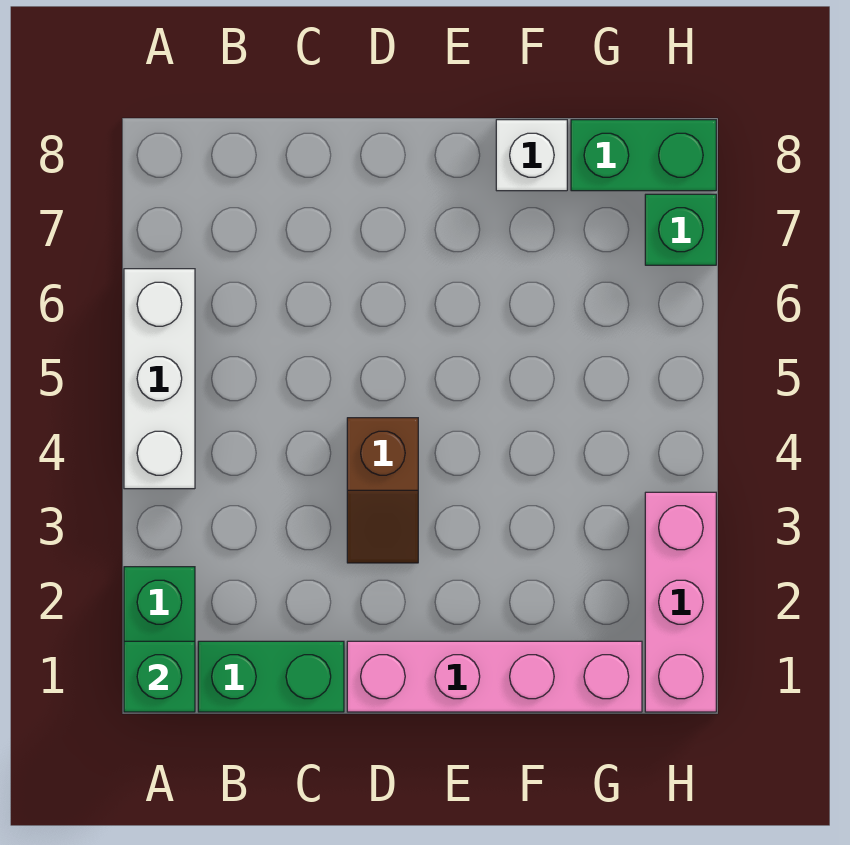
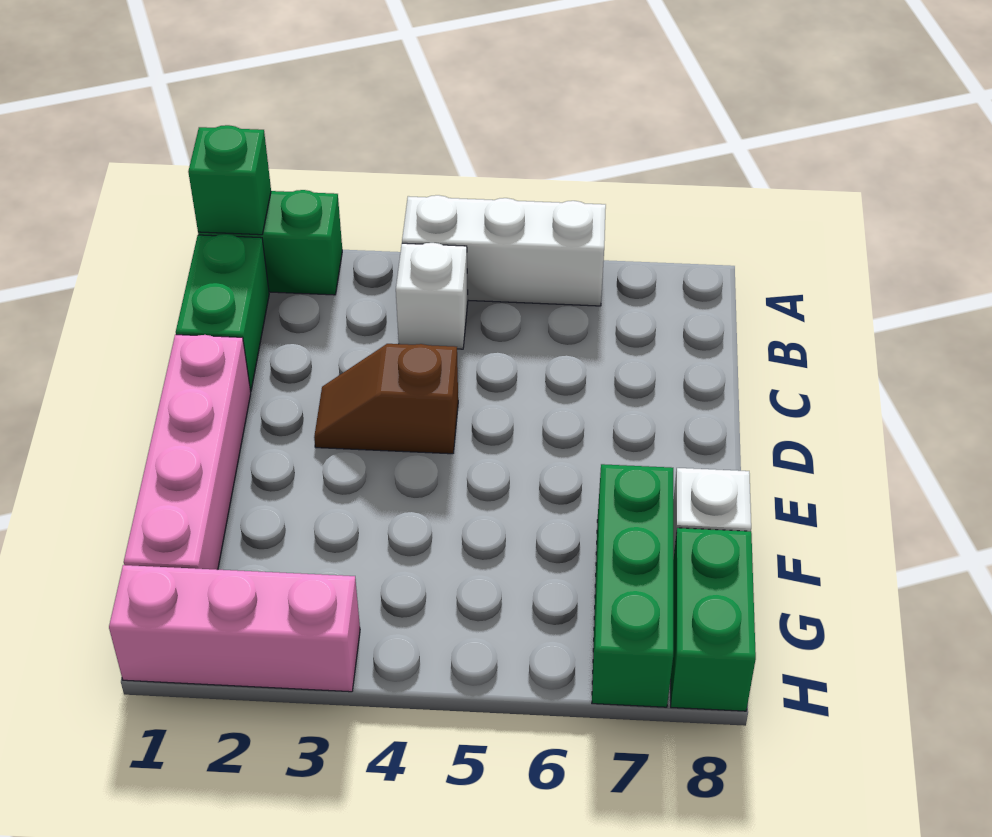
none -> white brick B4 level 1
green brick H7 level 1 -> green brick F7:H7 level 1

